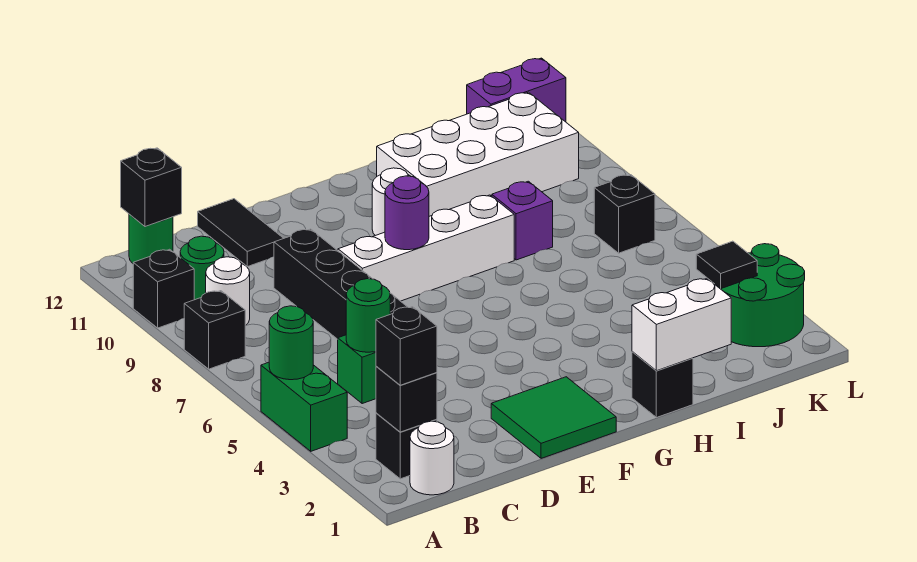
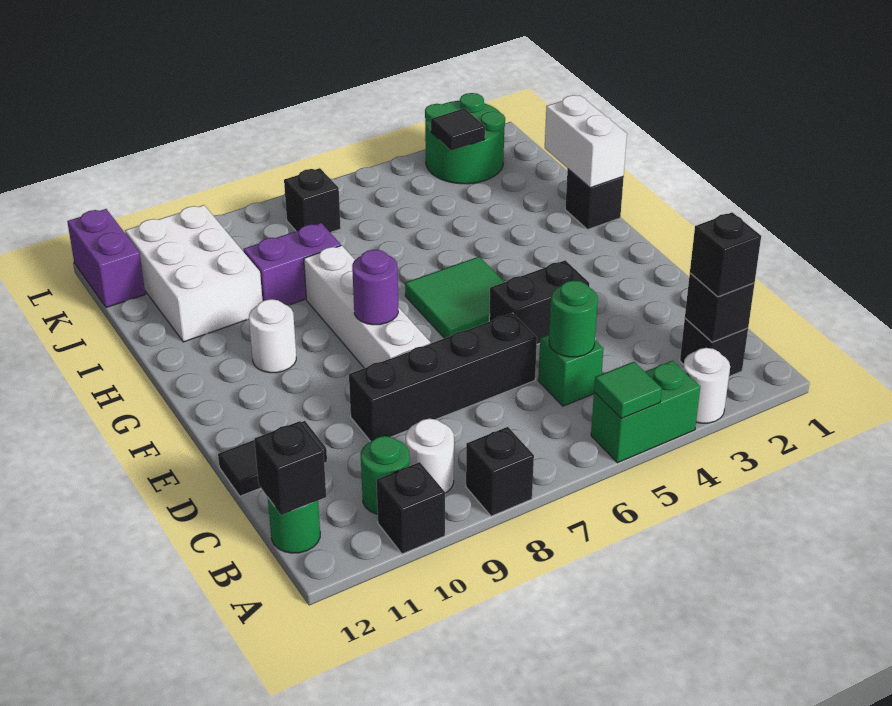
green round brick A5 level 2 -> green tile A5 level 2
white round brick B1 level 1 -> white round brick A3 level 1
green tile E1:F2 level 1 -> green tile F5:G6 level 1
none -> black brick E4:E5 level 1
white brick H10:K11 level 1 -> white brick I10:K11 level 1
purple brick I8 level 1 -> purple brick I8:I9 level 1

